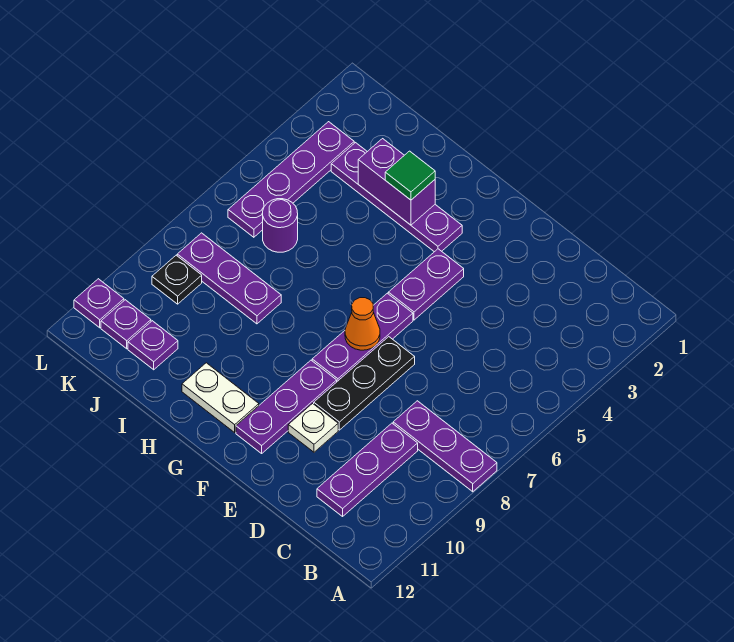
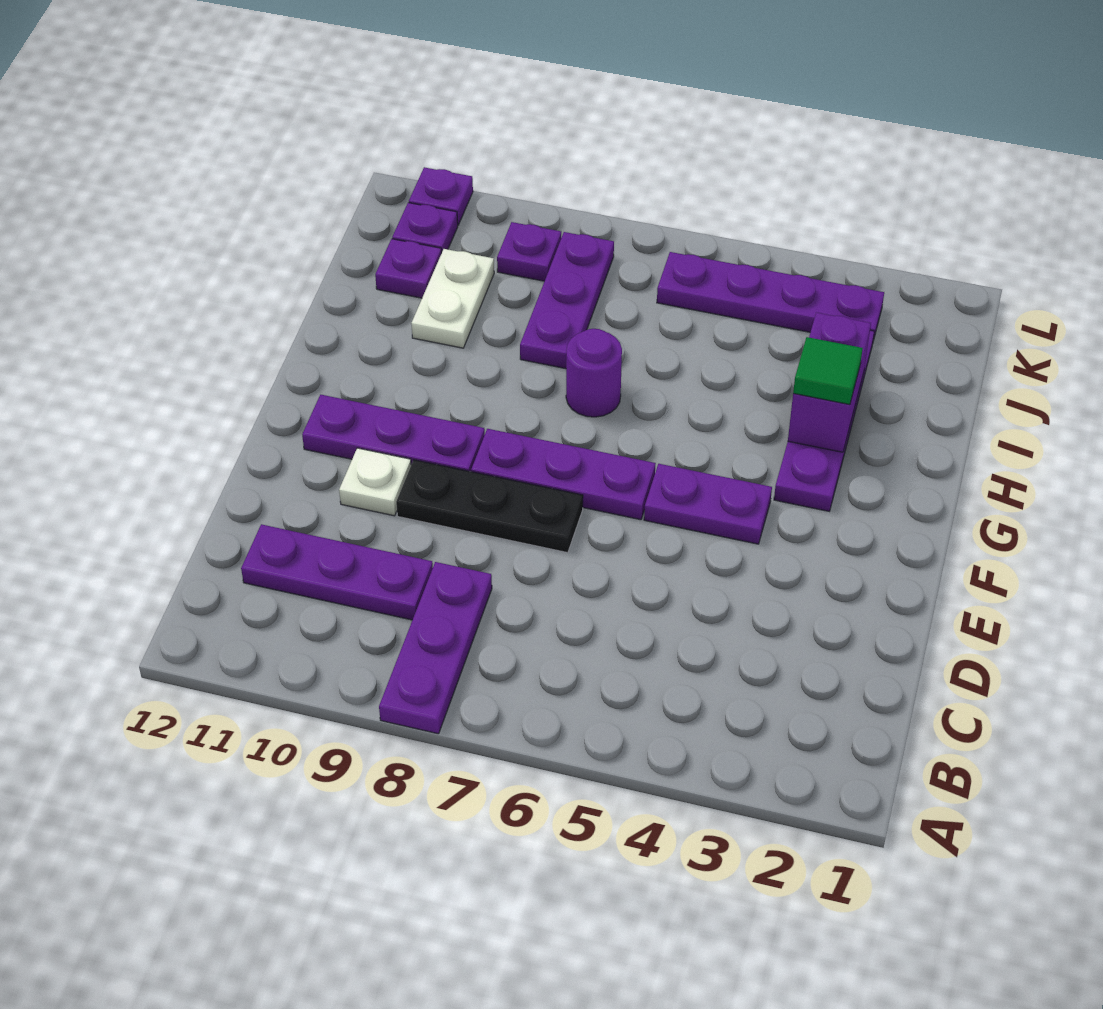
orange cone F7 level 2 -> none
white plate G11:H11 level 1 -> white plate I10:J10 level 1
purple round brick J6 level 1 -> purple round brick H7 level 1
black plate K9 level 1 -> purple plate K9 level 1

